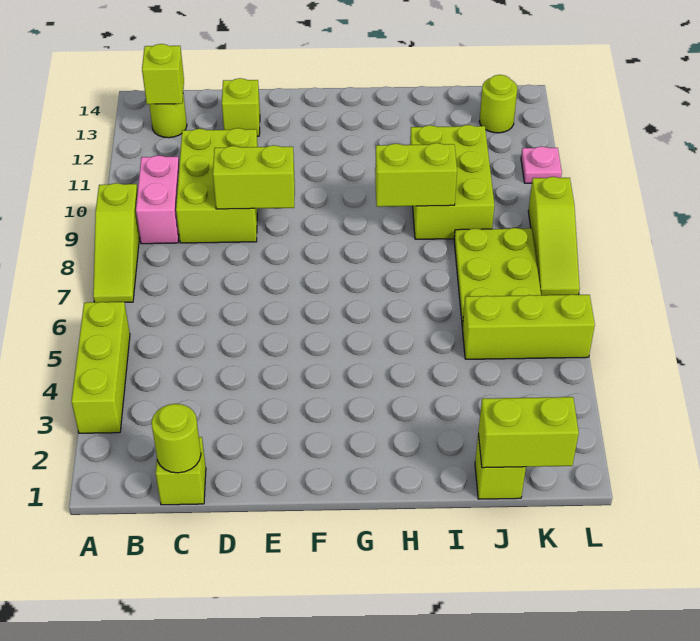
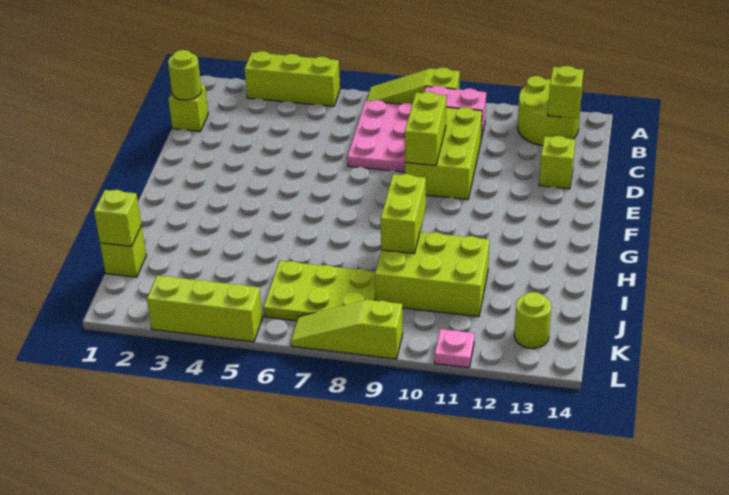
none -> pink plate B7:D8 level 1
lime round brick B13 level 1 -> lime round brick A12:B13 level 1
lime brick C9:D11 level 1 -> lime brick C9:E10 level 1
lime brick J1:K1 level 2 -> lime brick J1 level 2
lime brick J5:L5 level 1 -> lime brick L3:L5 level 1

